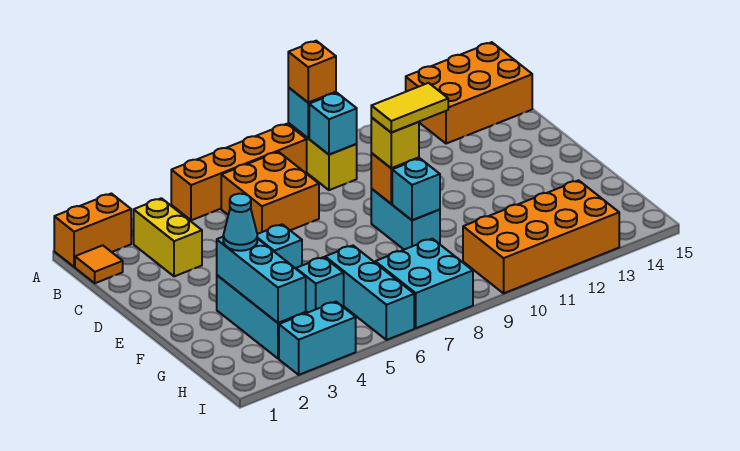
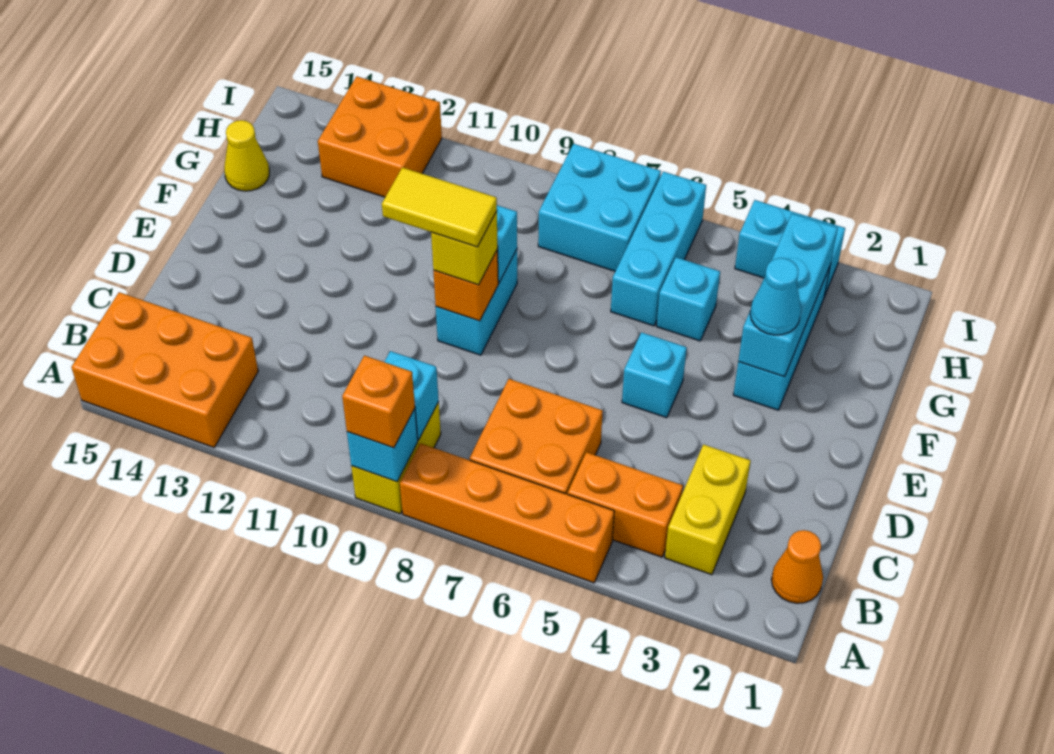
orange brick A1:A2 level 1 -> orange brick B4:B5 level 1
orange tile B1 level 1 -> orange cone B1 level 1
none -> yellow cone G15 level 1
orange brick H10:I13 level 1 -> orange brick H12:I13 level 1

